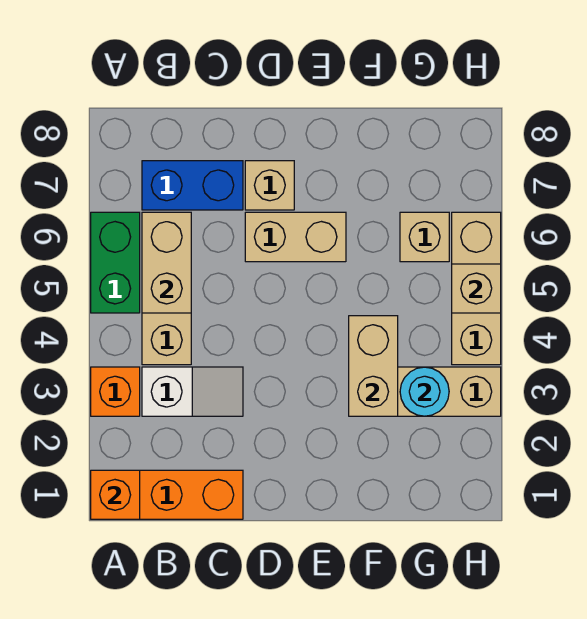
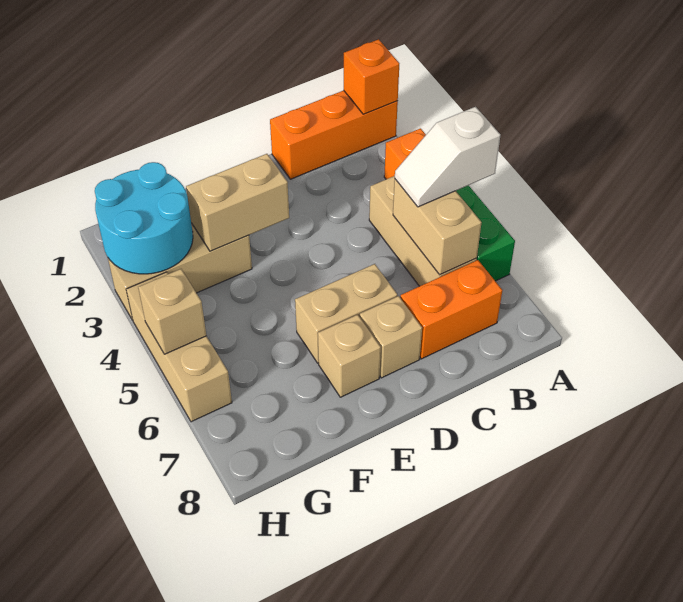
white slope B3:C3 level 1 top B -> white slope A5:B5 level 3 top A
blue brick B7:C7 level 1 -> orange brick B7:C7 level 1
tan brick F3:F4 level 2 -> tan brick E3:F3 level 2
cyan round brick G3 level 2 -> cyan round brick G2:H3 level 2
tan brick G6 level 1 -> tan brick E7 level 1

